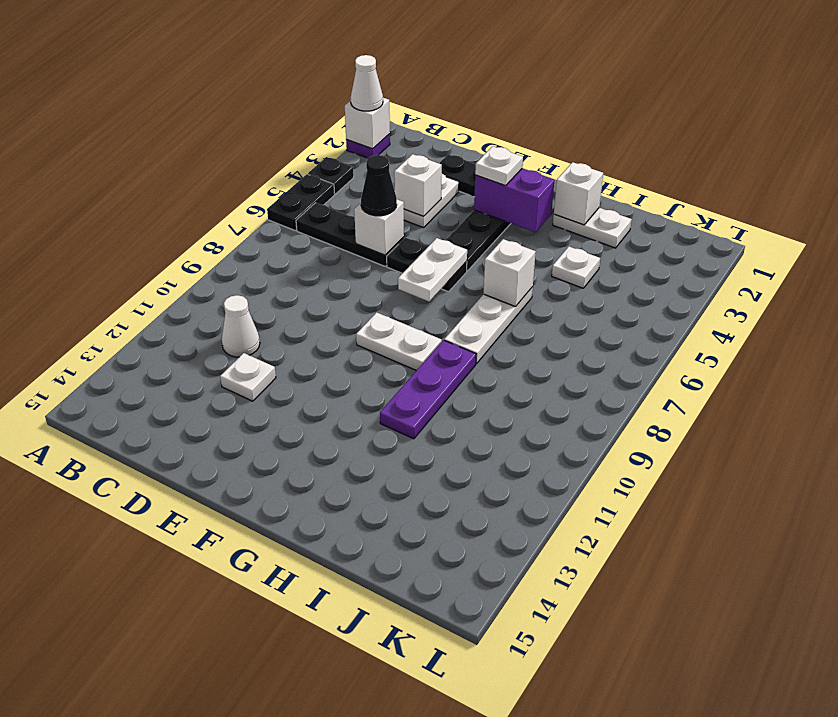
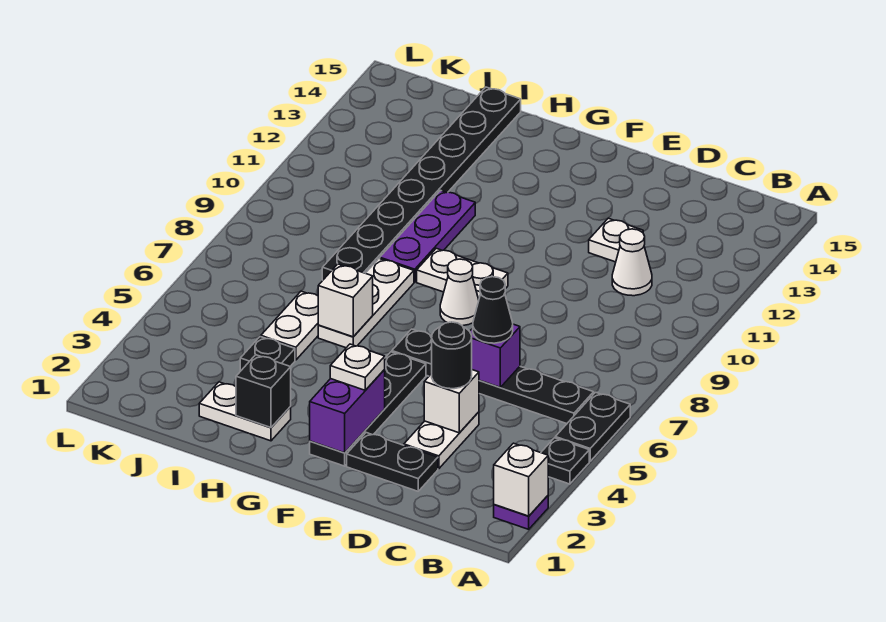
white cone A2 level 3 -> white cone F8 level 1
none -> black round brick D4 level 3
white brick D6 level 2 -> purple brick D6 level 2
purple brick F3:G3 level 2 -> purple brick F2:F3 level 2
white plate F6:F7 level 2 -> white plate I5:I6 level 1
white brick H2 level 2 -> black brick H2 level 2
white plate I4 level 1 -> black plate I4 level 1
none -> black plate I8:I15 level 1

